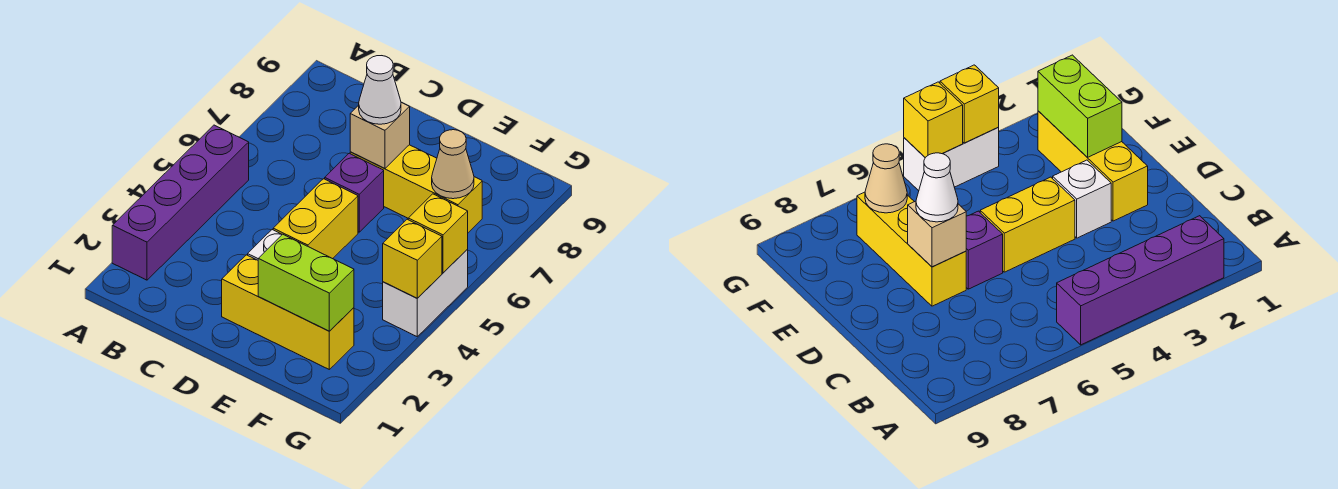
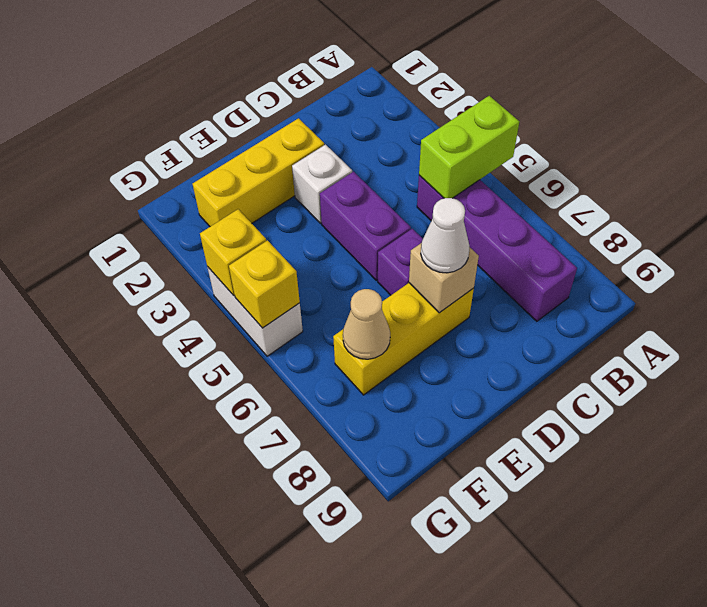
purple brick A2:A5 level 1 -> purple brick B5:B8 level 1
yellow brick D4:D5 level 1 -> purple brick D4:D5 level 1
lime brick E2:F2 level 2 -> lime brick A5:B5 level 2

